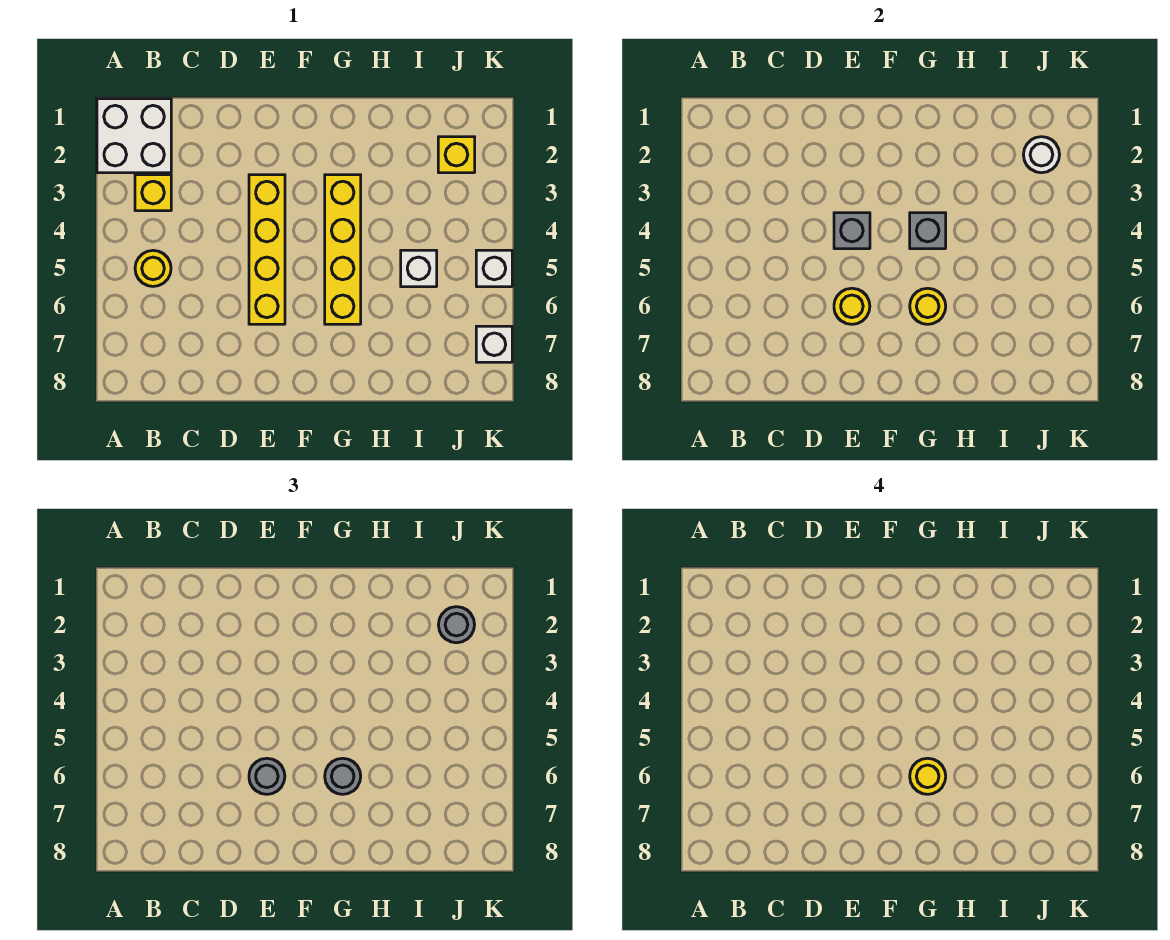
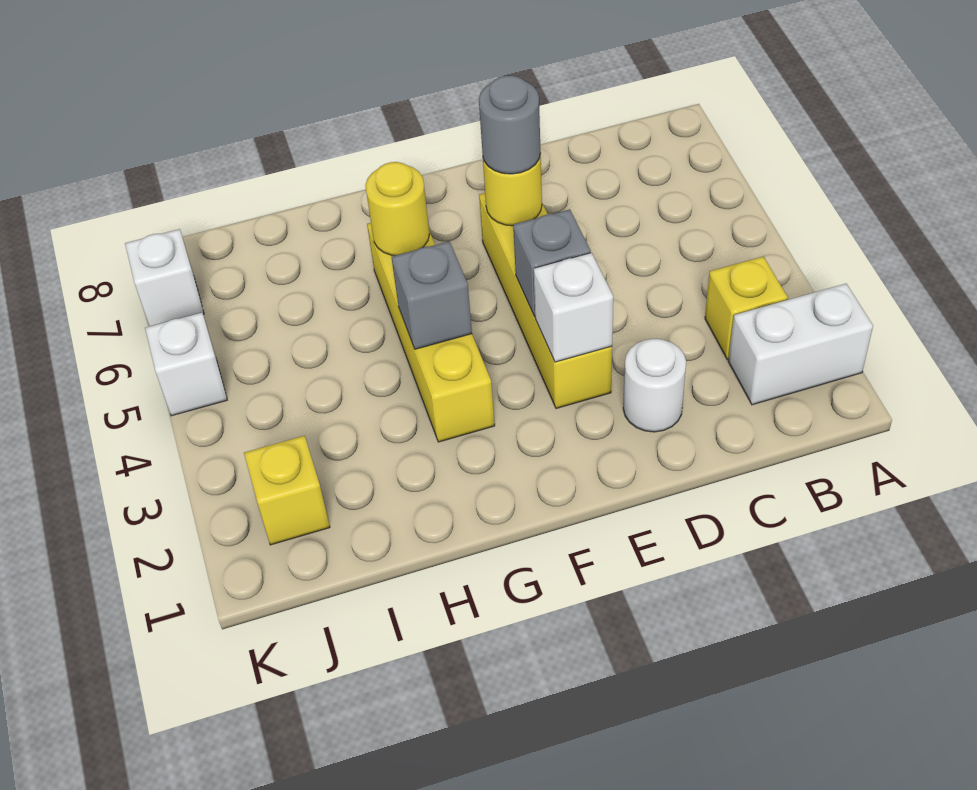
white brick A1:B2 level 1 -> white brick A2:B2 level 1
yellow round brick B5 level 1 -> none
grey round brick G6 level 3 -> none
yellow round brick G6 level 4 -> none
white brick I5 level 1 -> white brick E3 level 2
white round brick J2 level 2 -> white round brick D2 level 1
grey round brick J2 level 3 -> none

